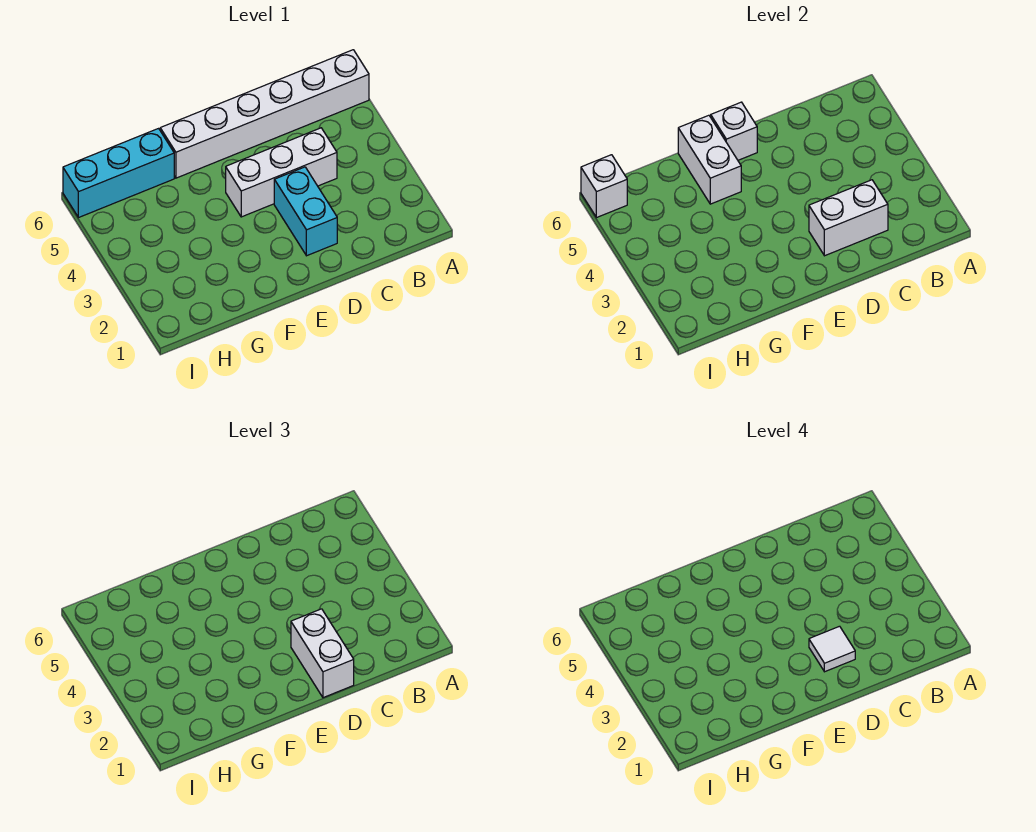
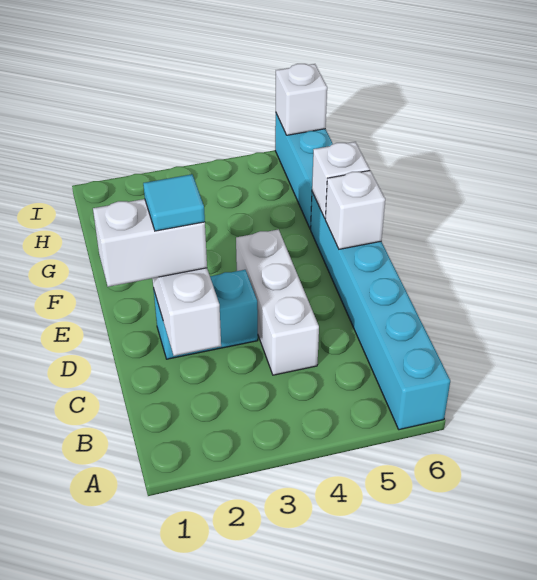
white brick A6:F6 level 1 -> cyan brick A6:F6 level 1
white tile D2 level 4 -> cyan tile D2 level 4
white brick F5:F6 level 2 -> white brick F6 level 2

